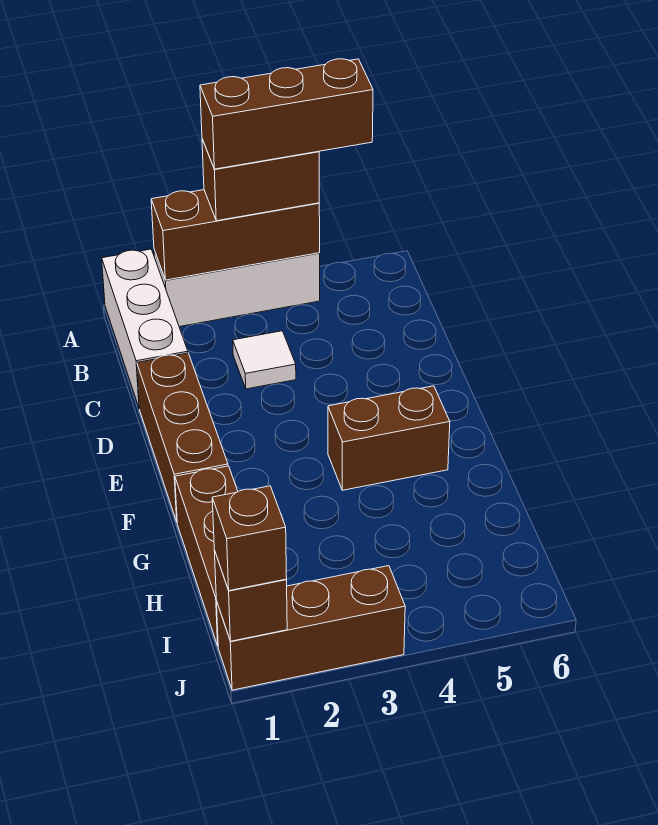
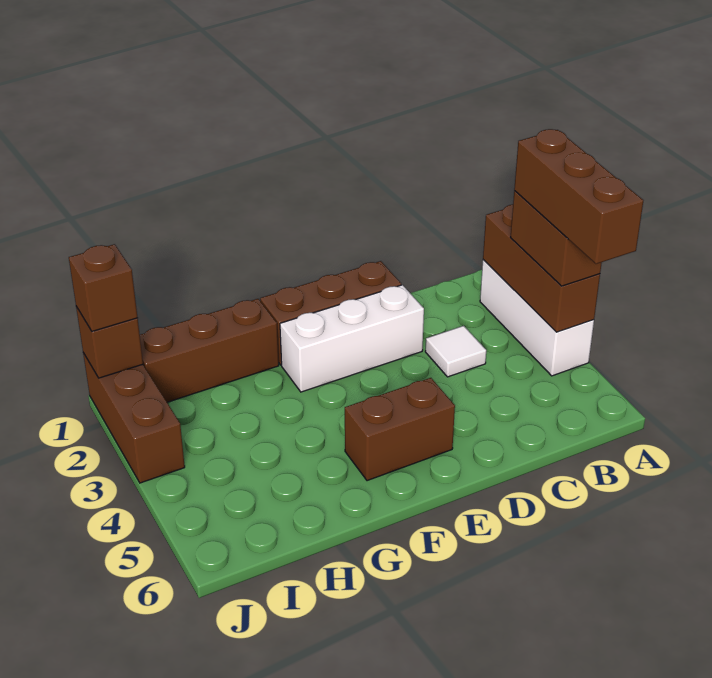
white brick A1:C1 level 1 -> white brick D2:F2 level 1
brown brick F4:F5 level 1 -> brown brick E5:F5 level 1

